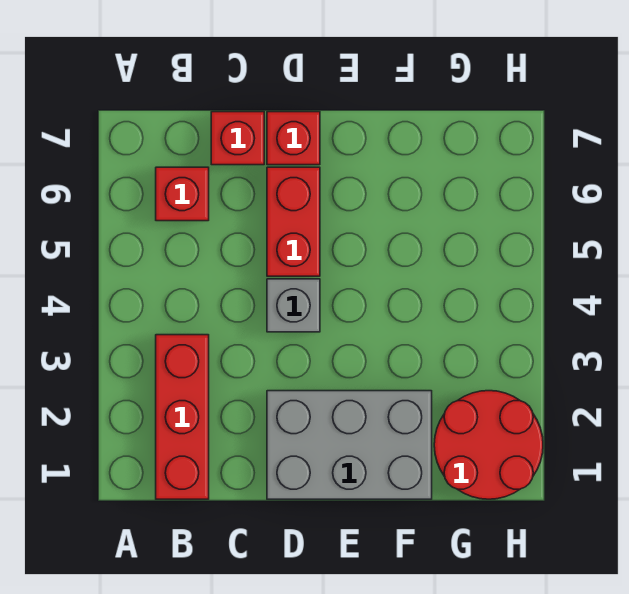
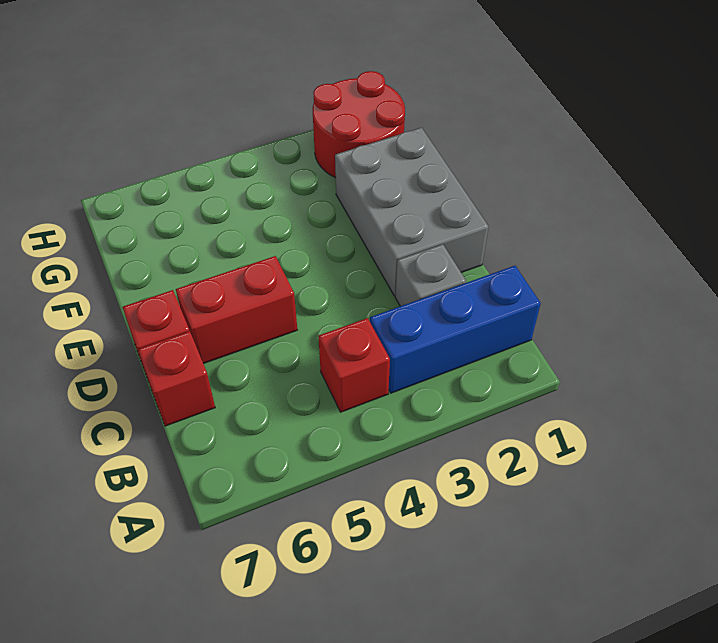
red brick B1:B3 level 1 -> blue brick B1:B3 level 1
red brick B6 level 1 -> red brick B4 level 1
grey brick D4 level 1 -> grey brick C2 level 1

